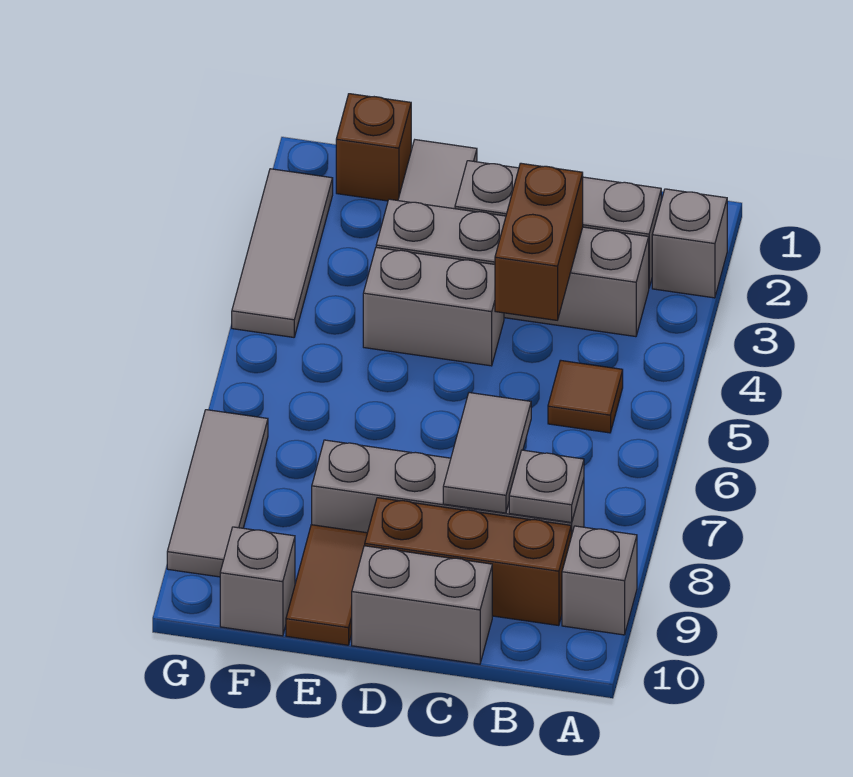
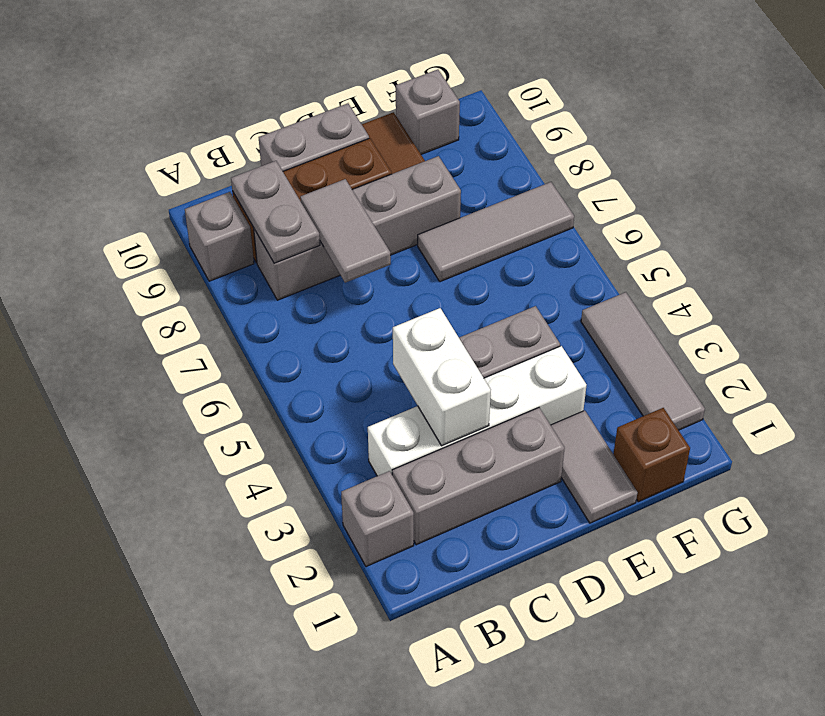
grey brick B3:E3 level 1 -> white brick B3:E3 level 1
brown tile B5 level 1 -> none
grey plate B8 level 2 -> grey plate B8:B9 level 2
brown brick C3:C4 level 2 -> white brick C3:C4 level 2
grey tile G7:G9 level 1 -> grey tile E7:G7 level 1

